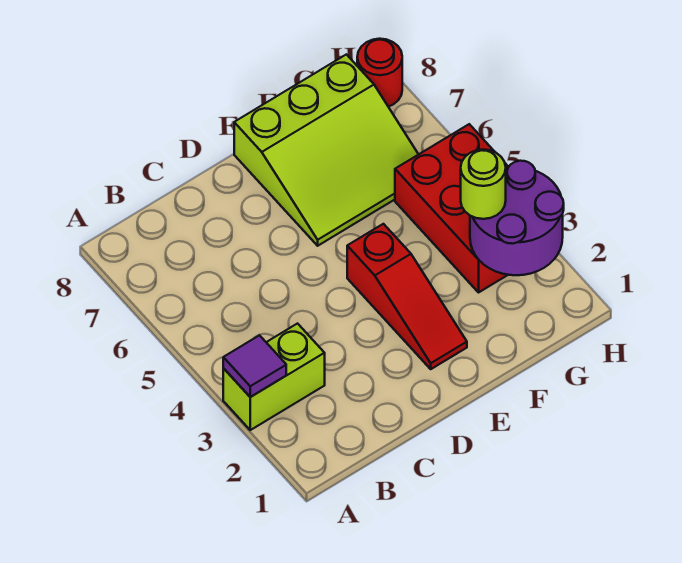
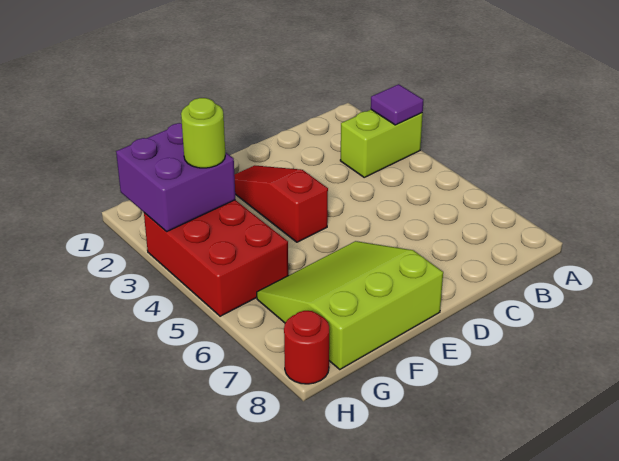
purple round brick G2:H3 level 2 -> purple brick G2:H3 level 2

